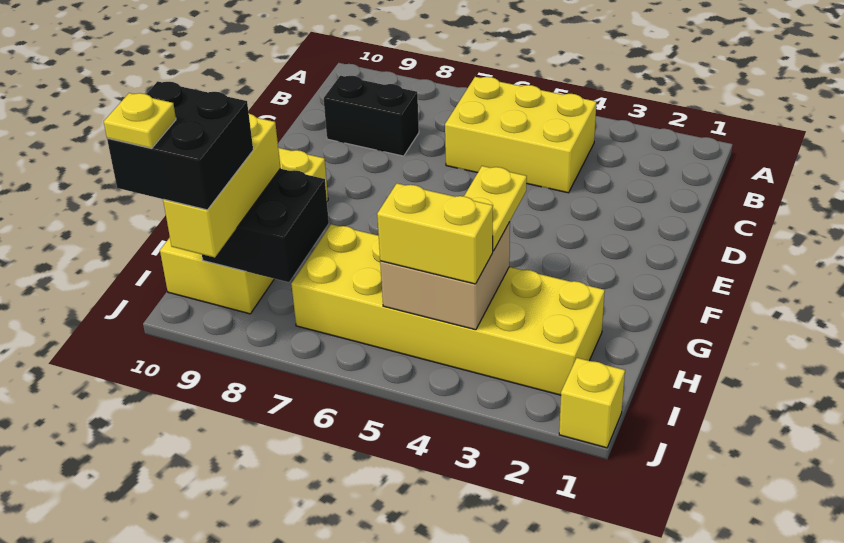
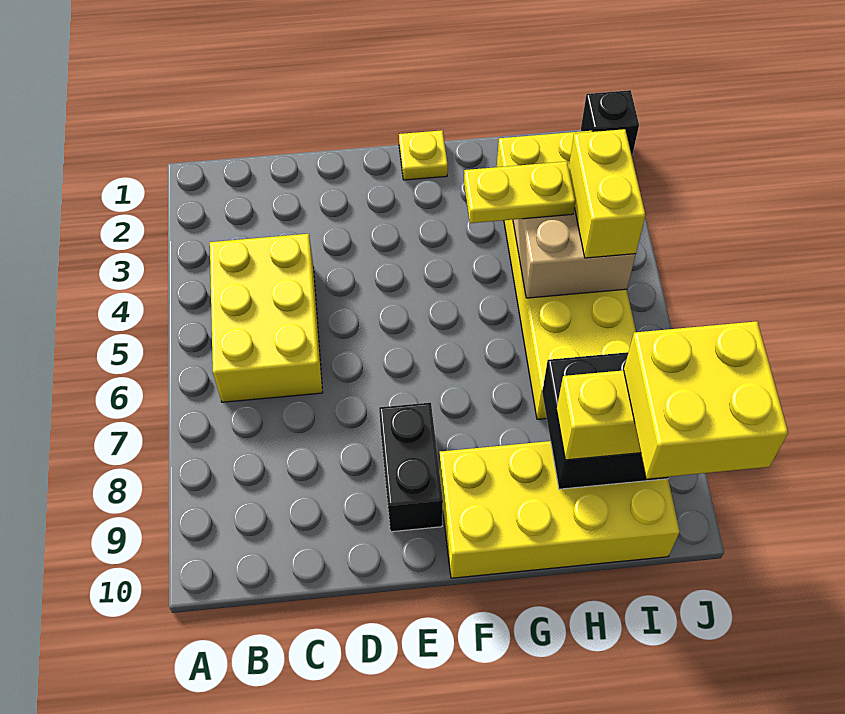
black brick C8:C9 level 1 -> black brick E8:E9 level 1
black brick I9:J10 level 4 -> yellow brick I9:J10 level 4
yellow brick J1 level 1 -> black brick J1 level 1
yellow plate J10 level 5 -> yellow plate F1 level 1

